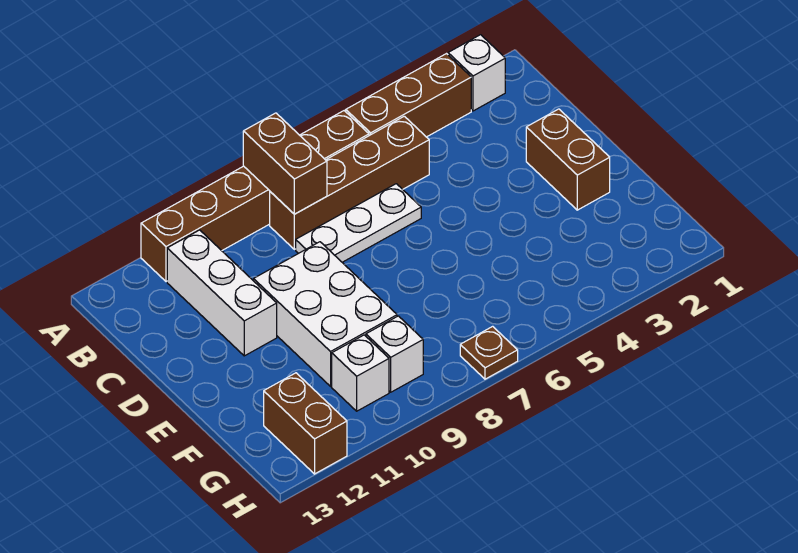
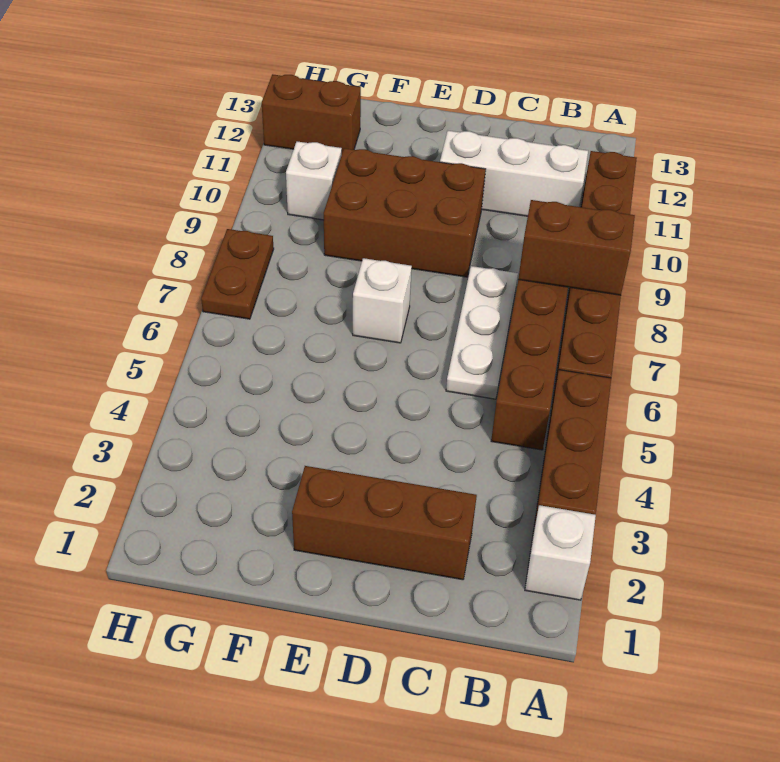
brown brick D2:E2 level 1 -> brown brick C2:E2 level 1
white brick D9:F10 level 1 -> brown brick D9:F10 level 1
white brick G9 level 1 -> white brick E7 level 1
brown plate H7 level 1 -> brown plate H7:H8 level 1

